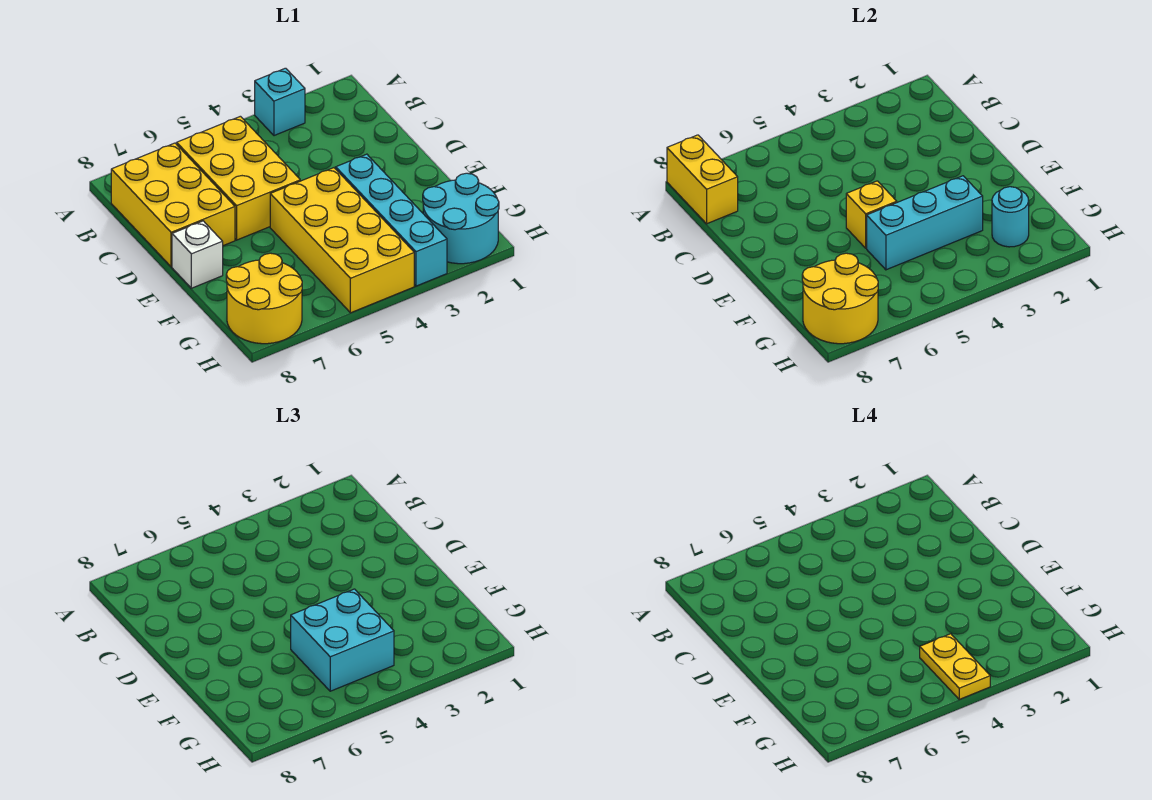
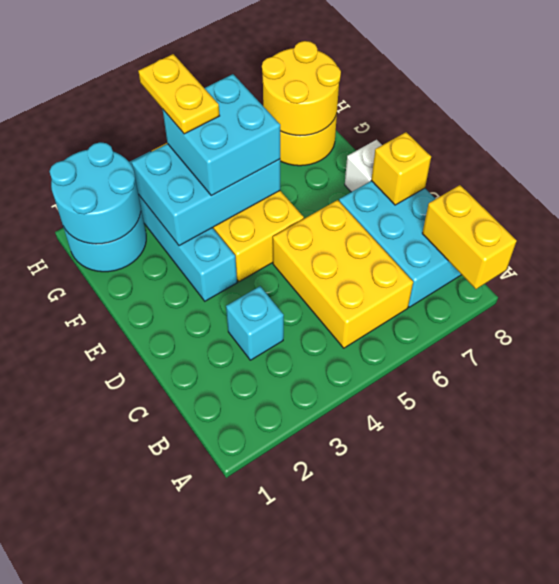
cyan brick A3 level 1 -> cyan brick C3 level 1
yellow brick B7:D8 level 1 -> cyan brick B7:D8 level 1
yellow brick E5 level 2 -> yellow brick D8 level 2
cyan brick F3:F5 level 2 -> cyan brick F3:G5 level 2
cyan round brick G2 level 2 -> cyan round brick G1:H2 level 2

